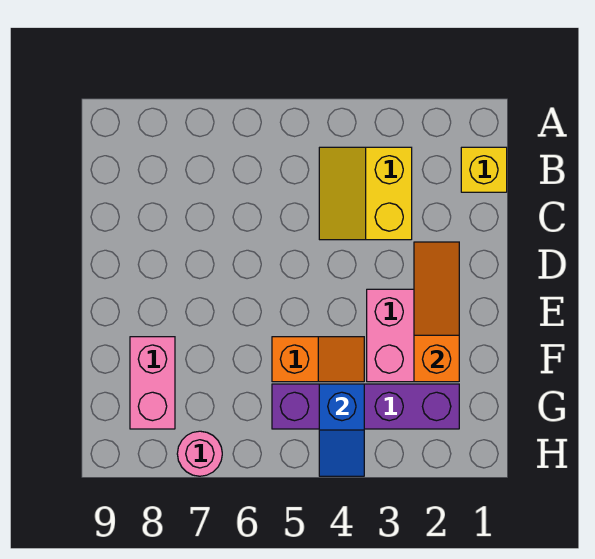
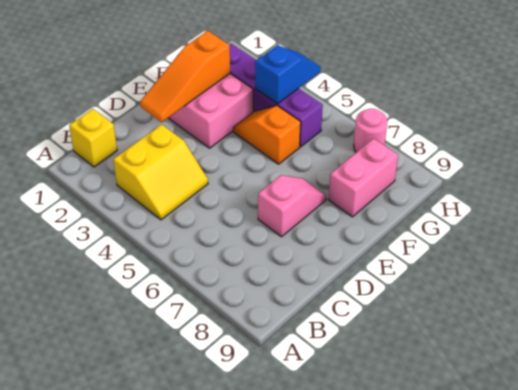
none -> pink slope D7:E7 level 1 top D

